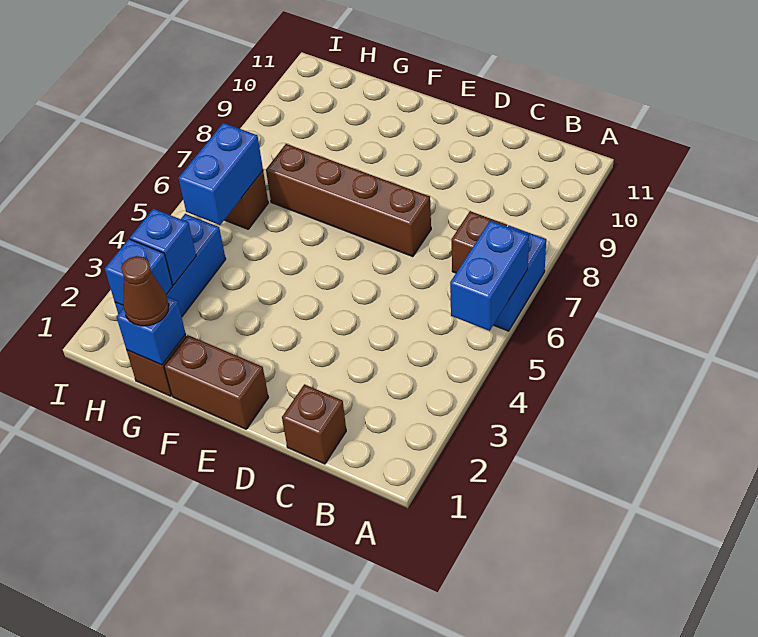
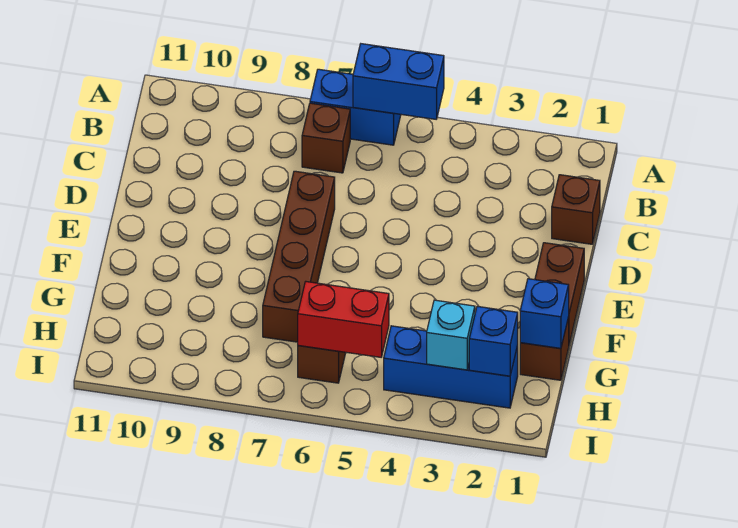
brown cone G1 level 3 -> none
blue brick H3 level 2 -> cyan brick H3 level 2
blue brick H5:H6 level 2 -> red brick H5:H6 level 2

